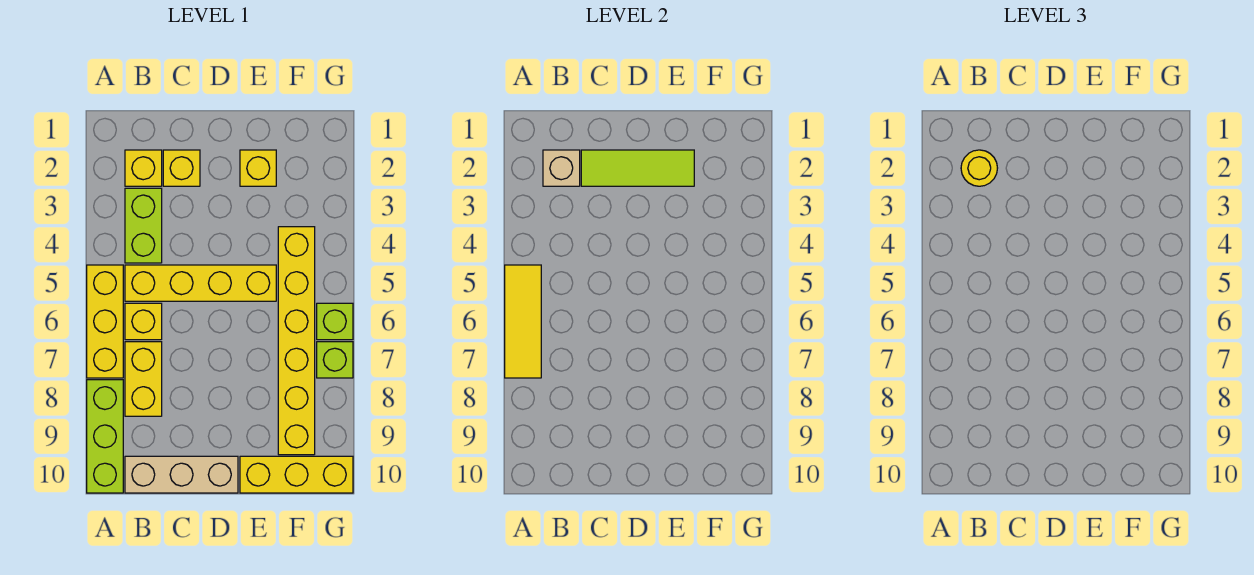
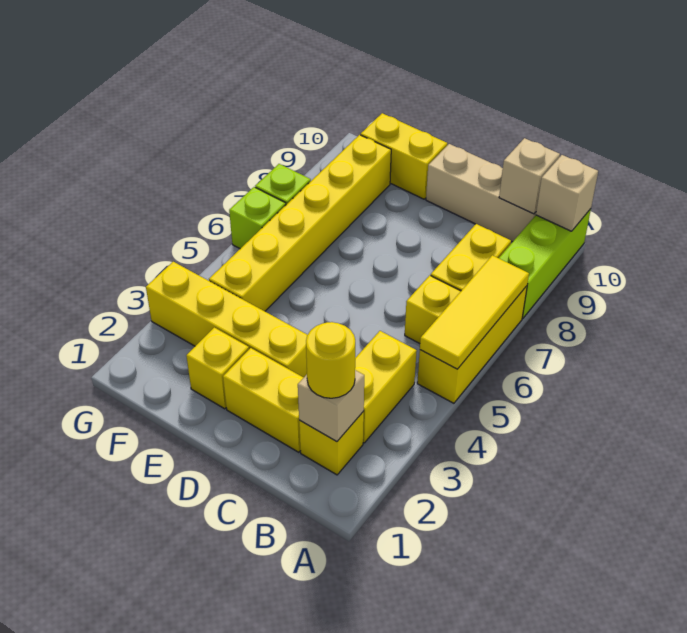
none -> tan brick A10 level 2
lime brick B3:B4 level 1 -> yellow brick B3:B4 level 1
yellow brick B5:E5 level 1 -> yellow brick D3:G3 level 1
none -> tan brick B10 level 2
yellow brick C2 level 1 -> yellow brick C2:D2 level 1
lime tile C2:E2 level 2 -> none
yellow brick E10:G10 level 1 -> yellow brick E10:F10 level 1

